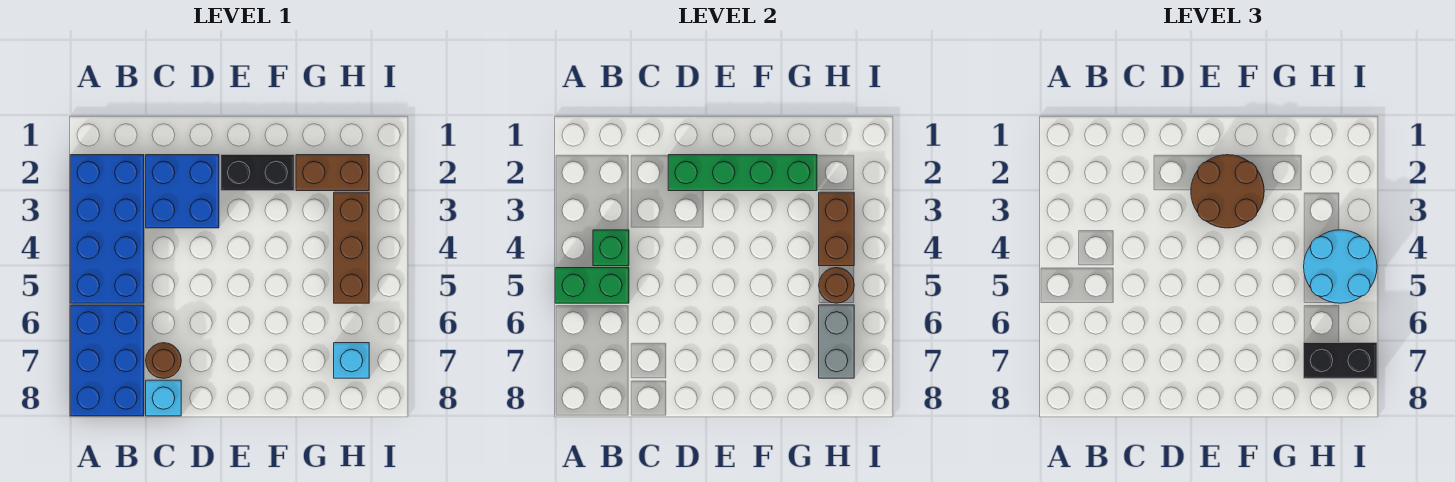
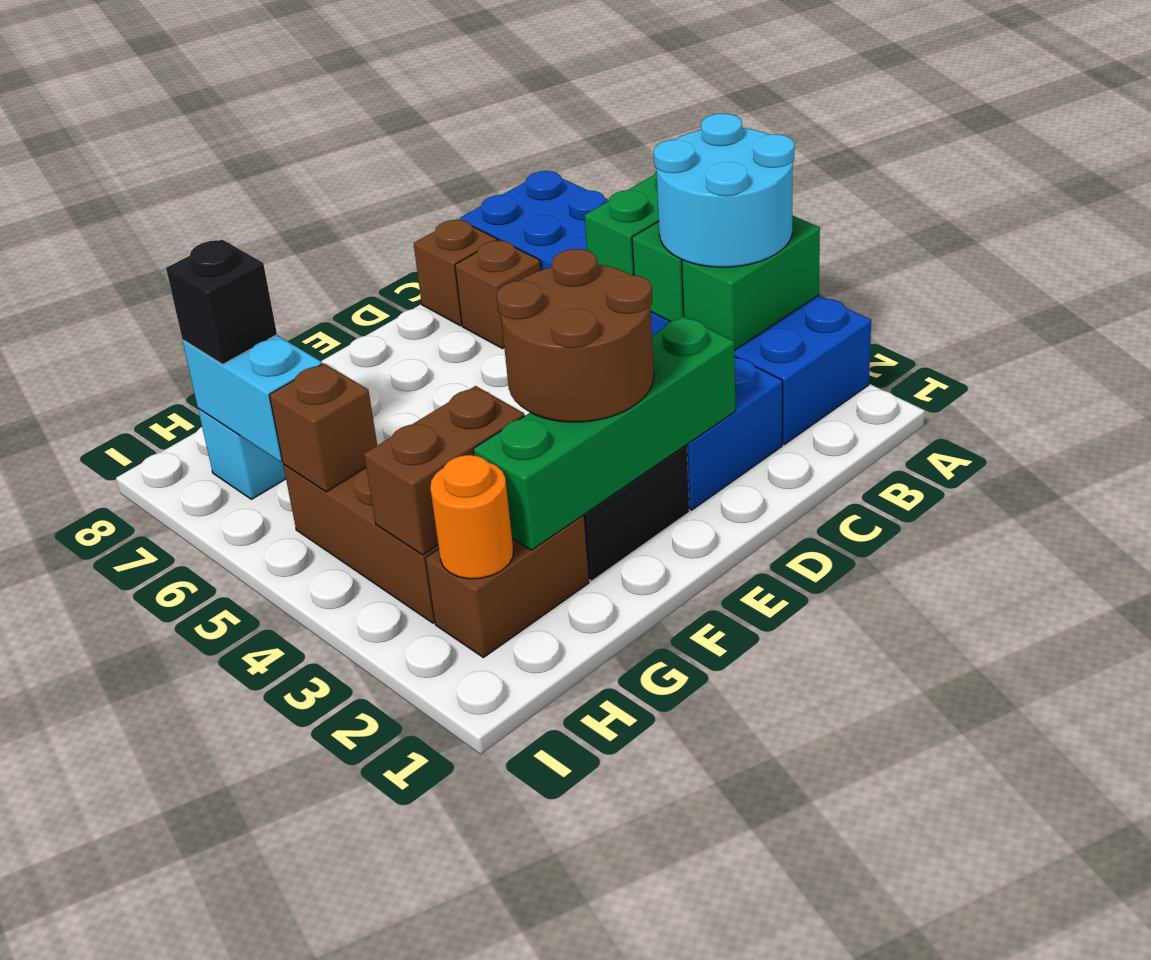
none -> green brick A3:B3 level 2
brown round brick C7 level 1 -> brown brick C7 level 1
cyan brick C8 level 1 -> brown brick C8 level 1
none -> orange round brick H2 level 2
brown brick H3:H4 level 2 -> brown brick G3:H3 level 2
cyan round brick H4:I5 level 3 -> cyan round brick A3:B4 level 3
brown round brick H5 level 2 -> brown brick H5 level 2
grey brick H6:H7 level 2 -> cyan brick H6:H7 level 2
black brick H7:I7 level 3 -> black brick H7 level 3

